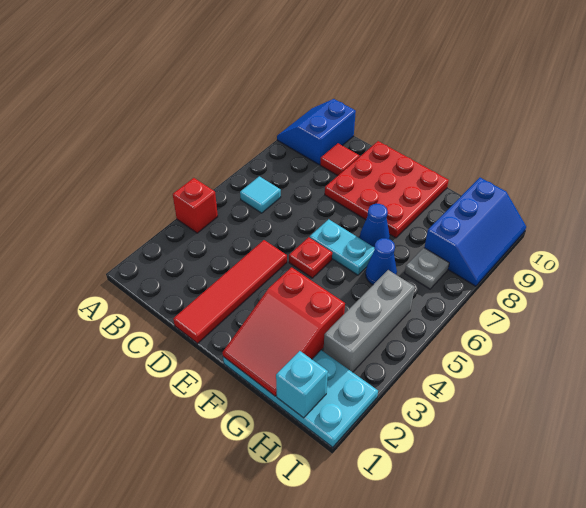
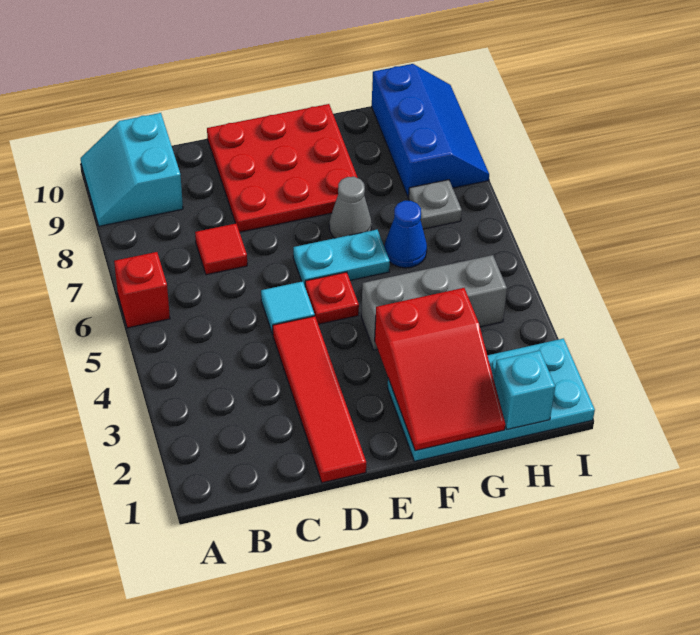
red brick A4 level 1 -> red brick A6 level 1
blue slope A9:B10 level 1 top B -> cyan slope A9:B10 level 1 top B
cyan tile B6 level 1 -> cyan tile D5 level 1
red tile C9 level 1 -> red tile C7 level 1
blue cone F7 level 1 -> grey cone F7 level 1
grey brick H3:H5 level 1 -> grey brick F4:H4 level 1

